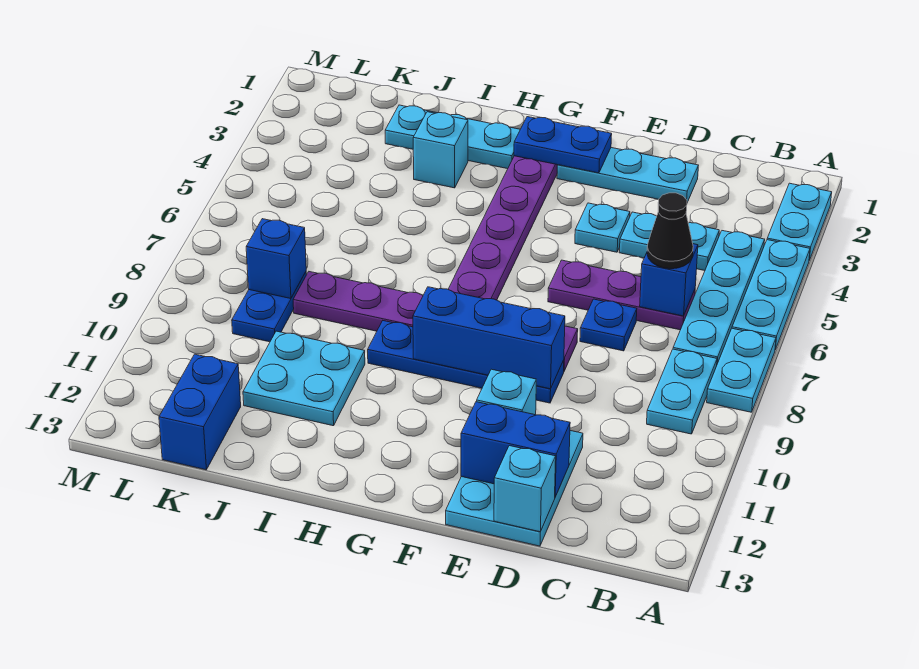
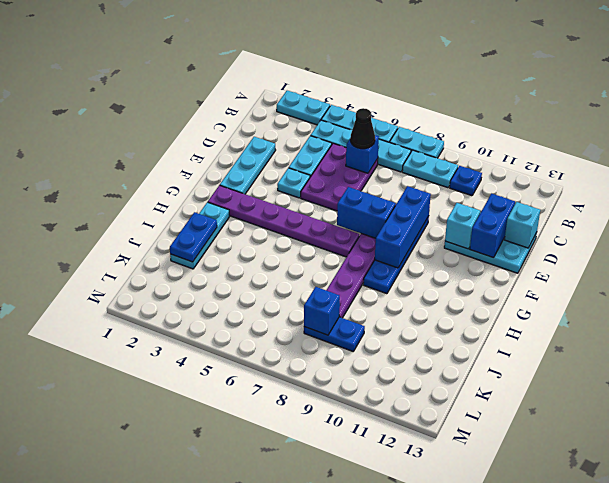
purple plate C6:E6 level 1 -> purple plate C5:E6 level 1
blue plate D7 level 1 -> blue plate B10 level 1
blue plate F2:G2 level 2 -> blue plate I2:J2 level 2
cyan brick I3 level 1 -> none
cyan plate I10:J11 level 1 -> none
blue brick K12:K13 level 1 -> blue brick F7:F8 level 2

